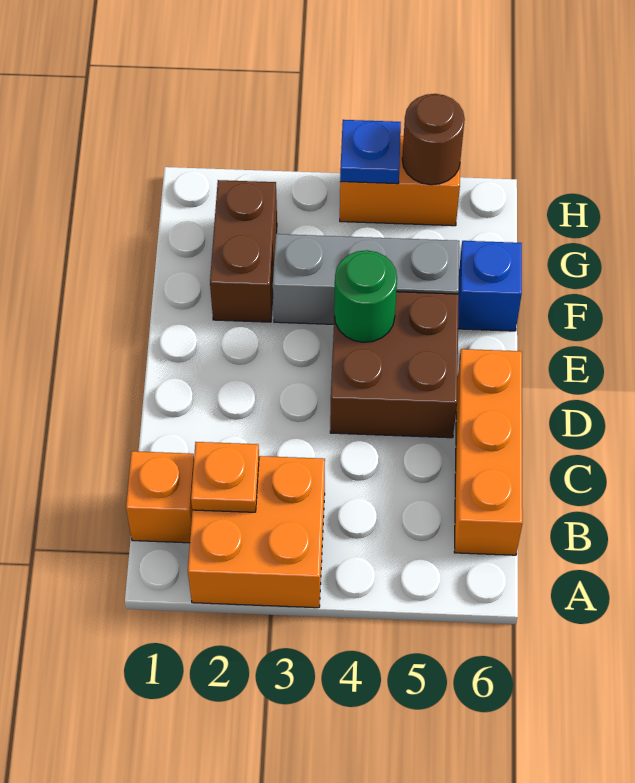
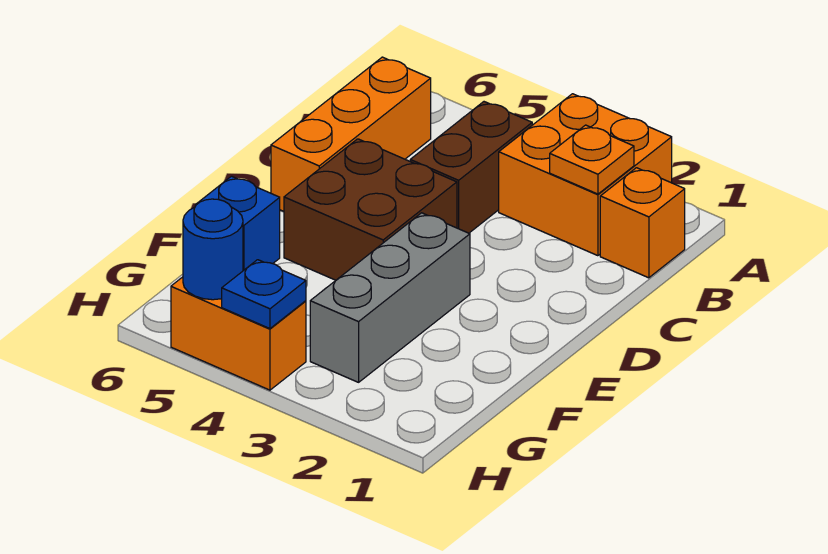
green round brick E4 level 2 -> none
brown brick F2:G2 level 1 -> brown brick B4:C4 level 1
grey brick F3:F5 level 1 -> grey brick E3:G3 level 1
brown round brick H5 level 2 -> blue round brick H5 level 2

